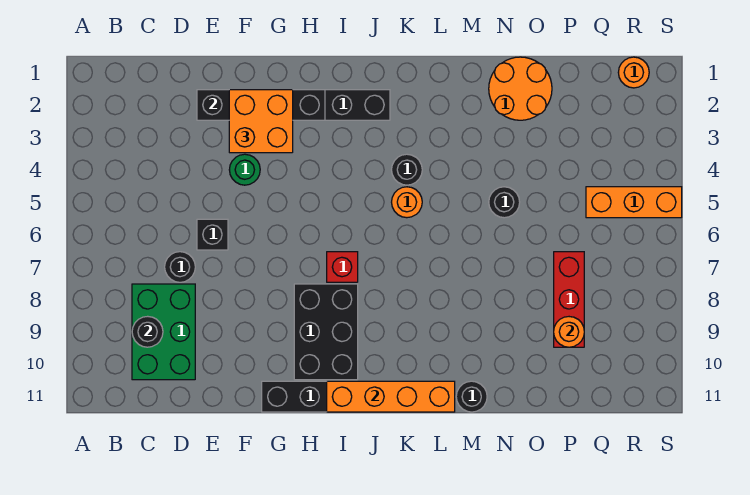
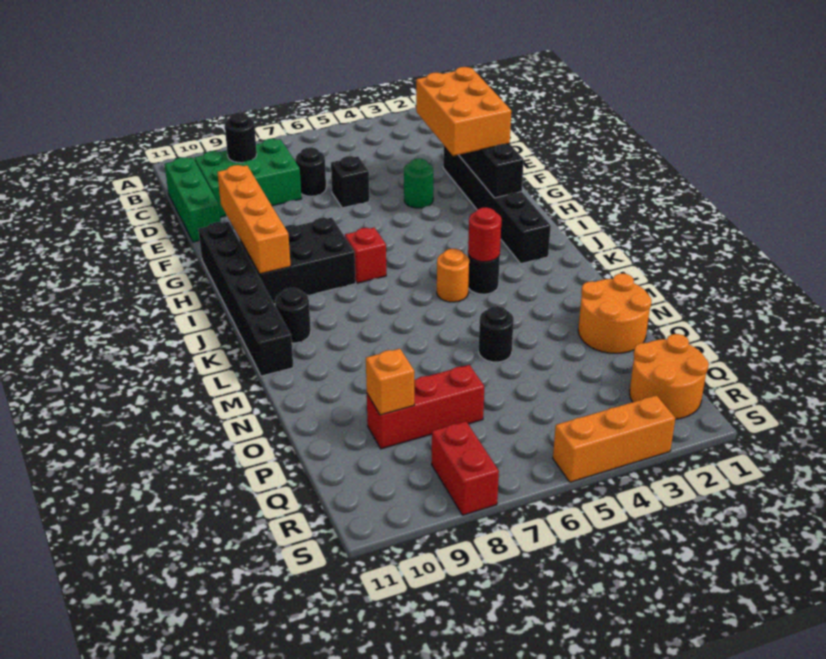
none -> green brick C11:E11 level 1
orange brick F2:G3 level 3 -> orange brick E2:G3 level 3
orange brick I11:L11 level 2 -> orange brick F10:I10 level 2
none -> red round brick K4 level 2
black round brick M11 level 1 -> black round brick K10 level 1
orange round brick P9 level 2 -> orange brick P9 level 2
orange brick Q5:S5 level 1 -> orange brick S3:S5 level 1
orange round brick R1 level 1 -> orange round brick Q1:R2 level 1
none -> red brick R8:S8 level 1

